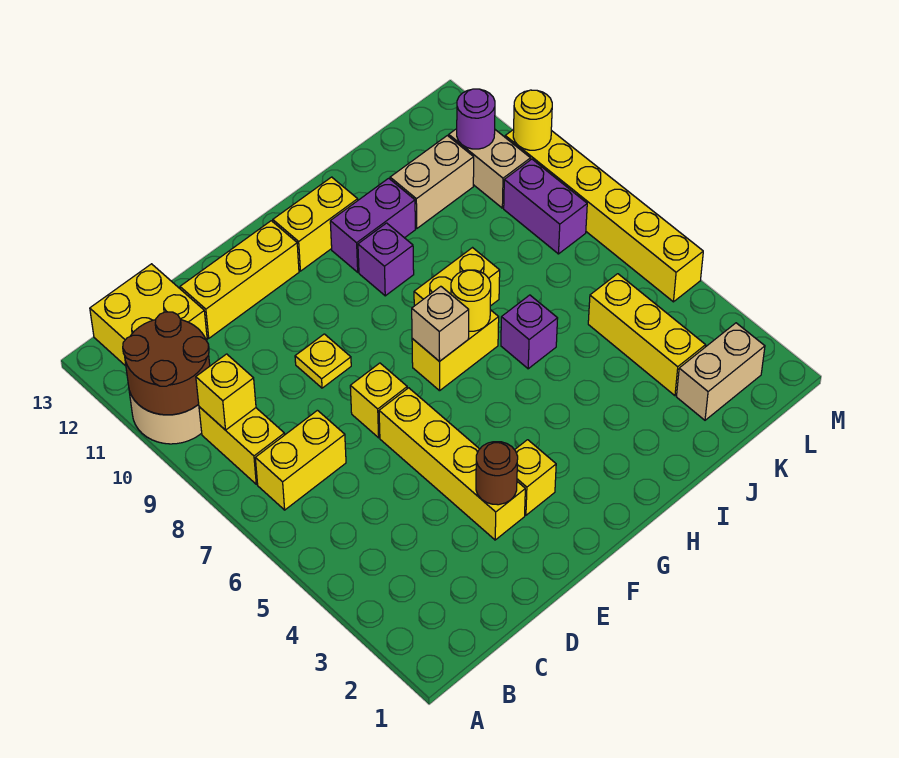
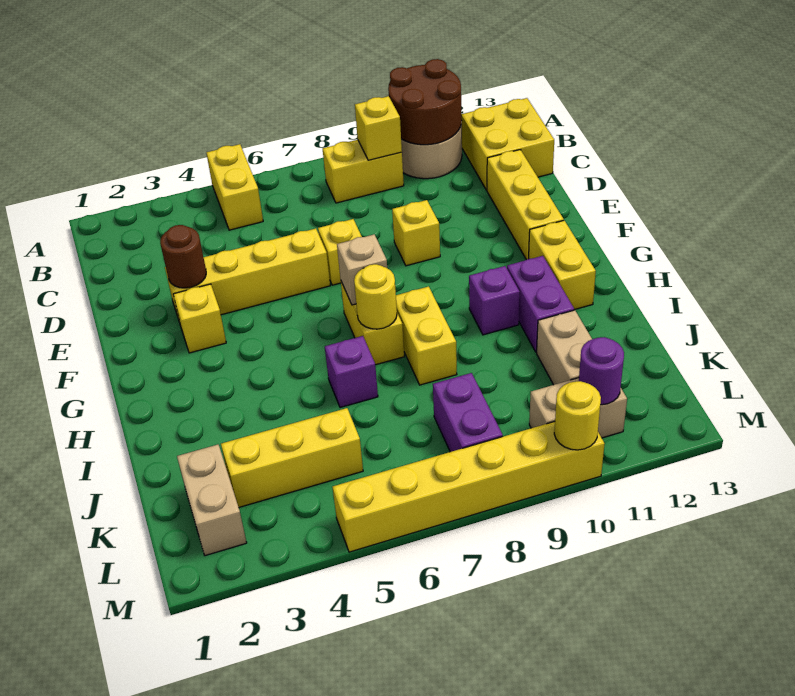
yellow brick B7:C7 level 1 -> yellow brick A5:B5 level 1
yellow plate E9 level 1 -> yellow brick E9 level 1
purple brick L8:L9 level 1 -> purple brick K8:L8 level 1

